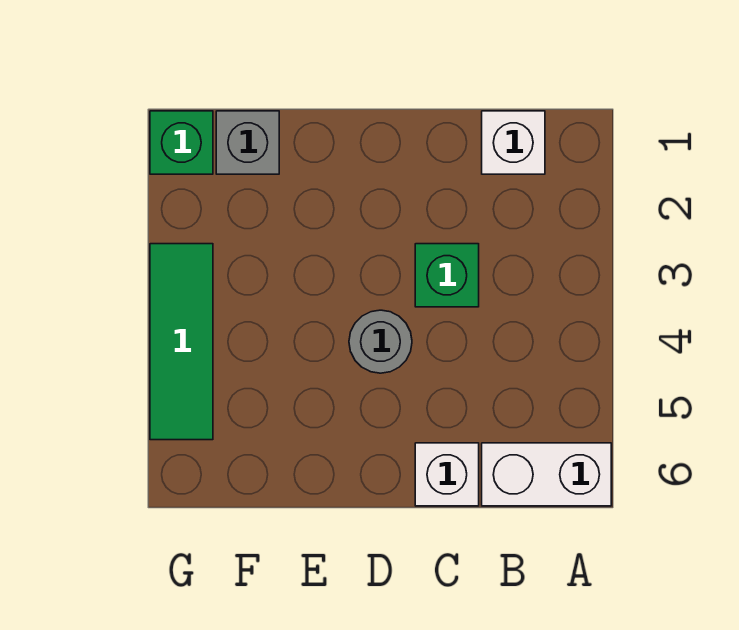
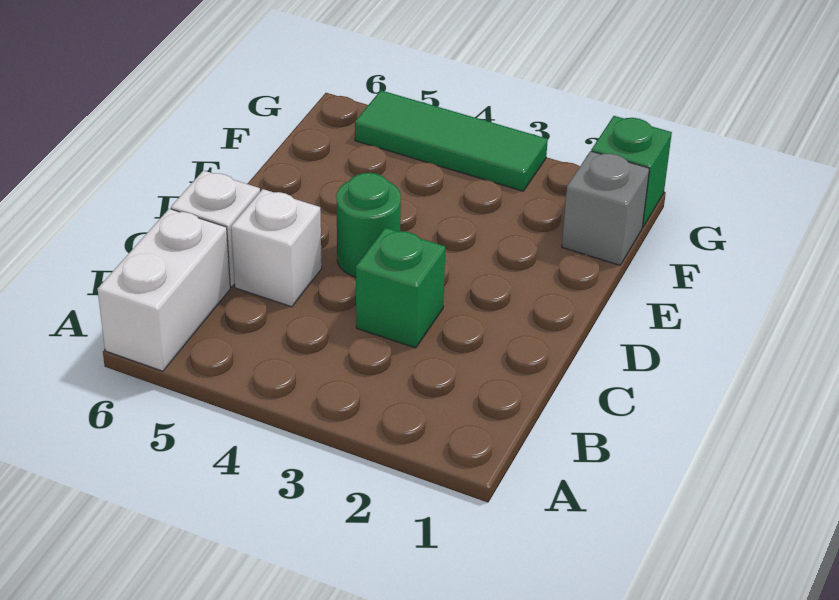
white brick B1 level 1 -> white brick C5 level 1
grey round brick D4 level 1 -> green round brick D4 level 1

